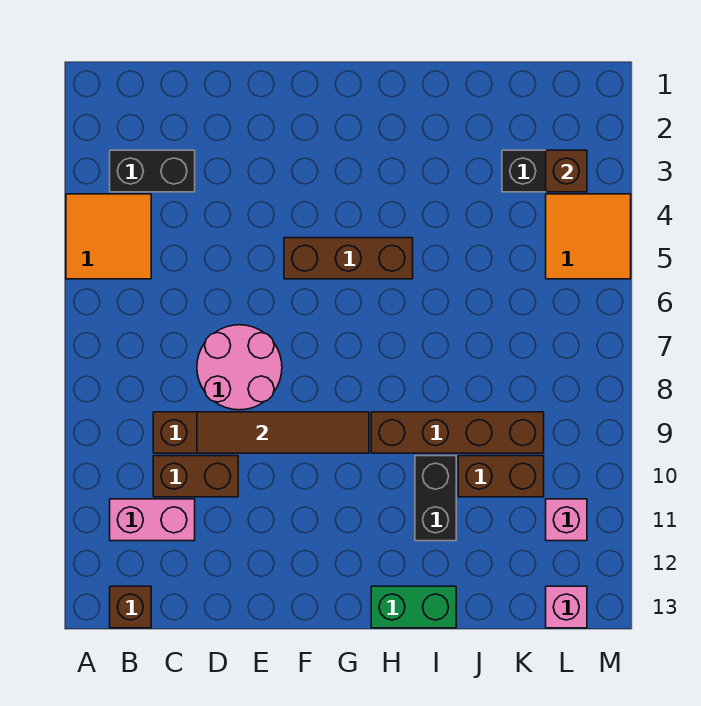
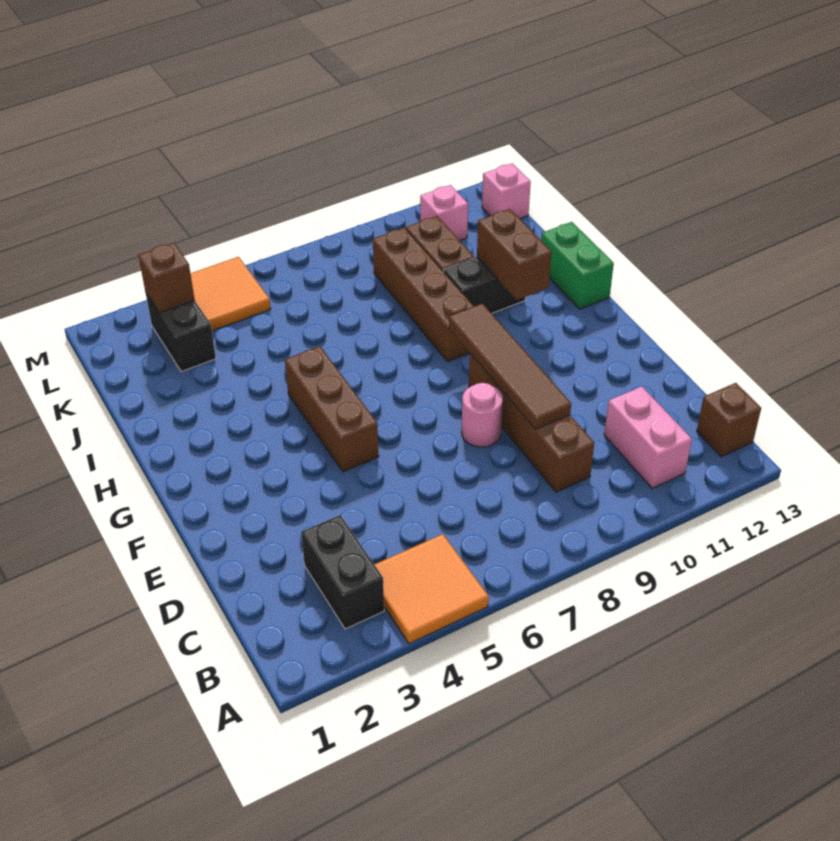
brown brick C10:D10 level 1 -> brown brick H11:I11 level 2
pink round brick D7:E8 level 1 -> pink round brick E8 level 1

